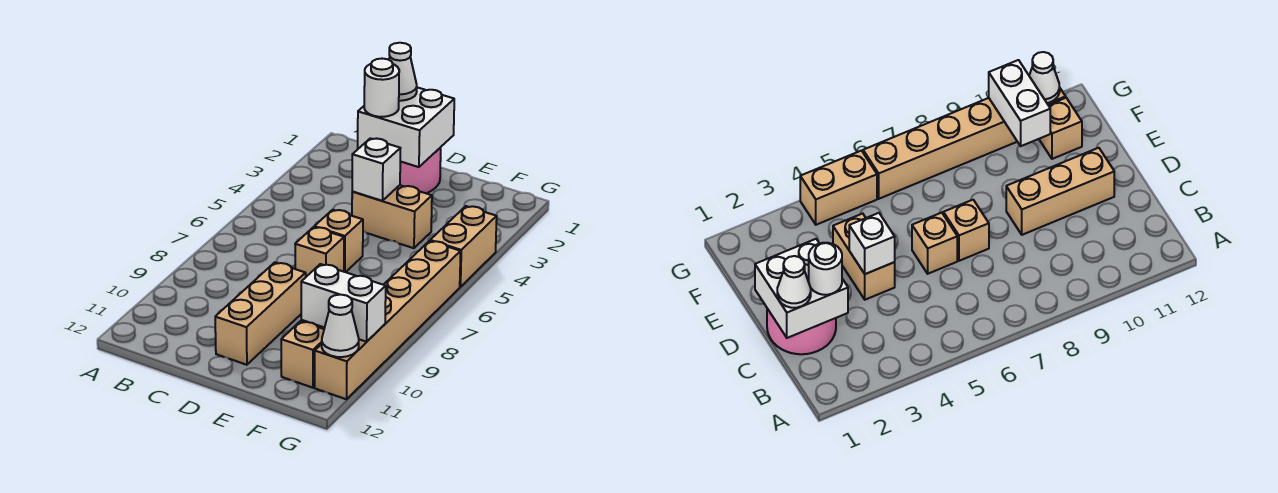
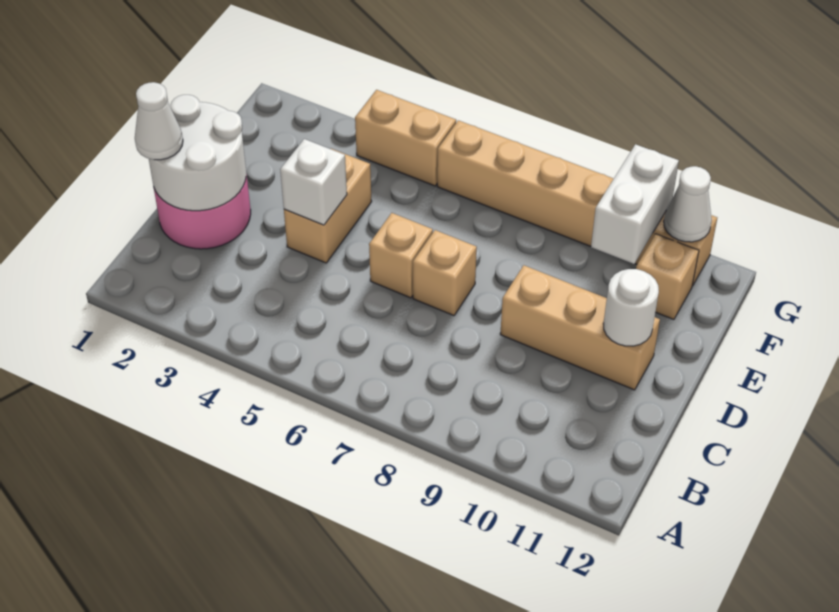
white brick C1:D2 level 2 -> white round brick C1:D2 level 2
white round brick C2 level 3 -> white round brick D11 level 2

